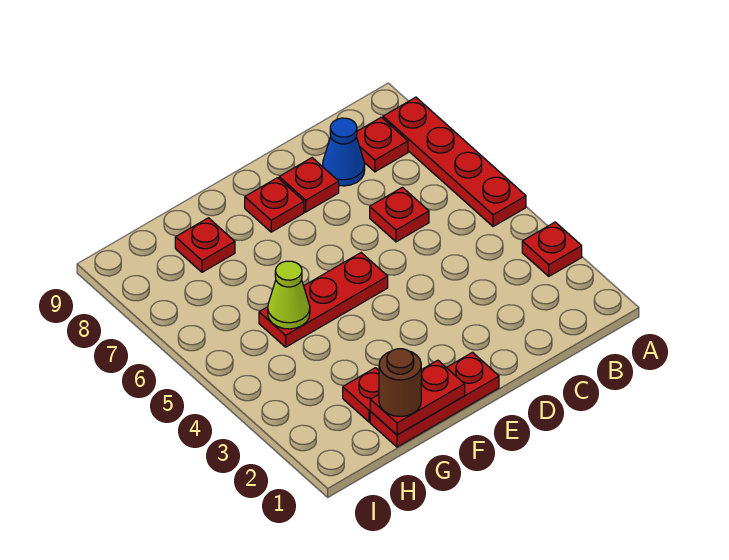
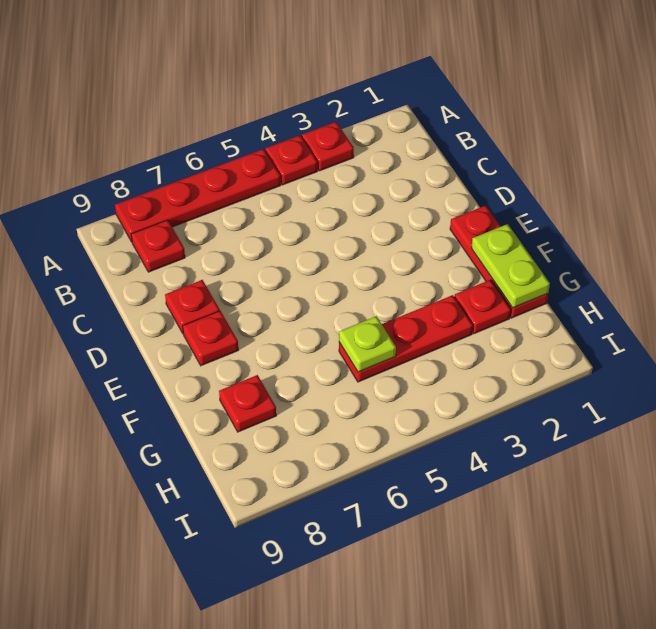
red plate C6 level 1 -> red plate A4 level 1
blue cone C8 level 1 -> none
red plate E5:G5 level 1 -> red plate G3:G5 level 1
red plate F1:G1 level 2 -> lime plate F1:G1 level 2
brown round brick G1 level 3 -> none
lime cone G5 level 2 -> lime plate G5 level 2

